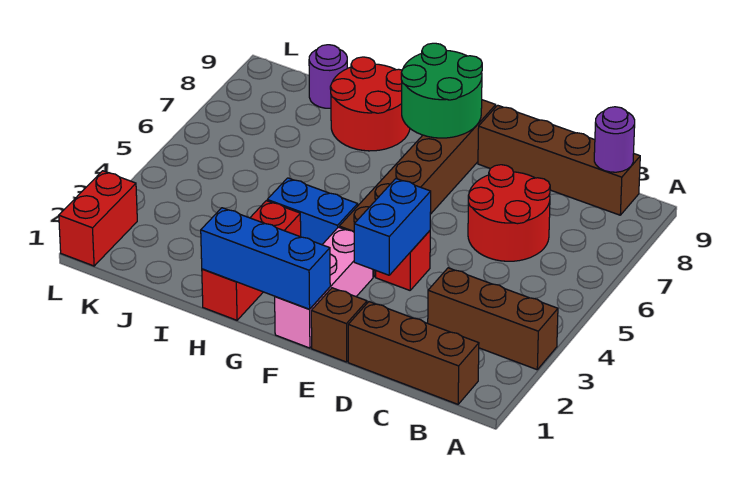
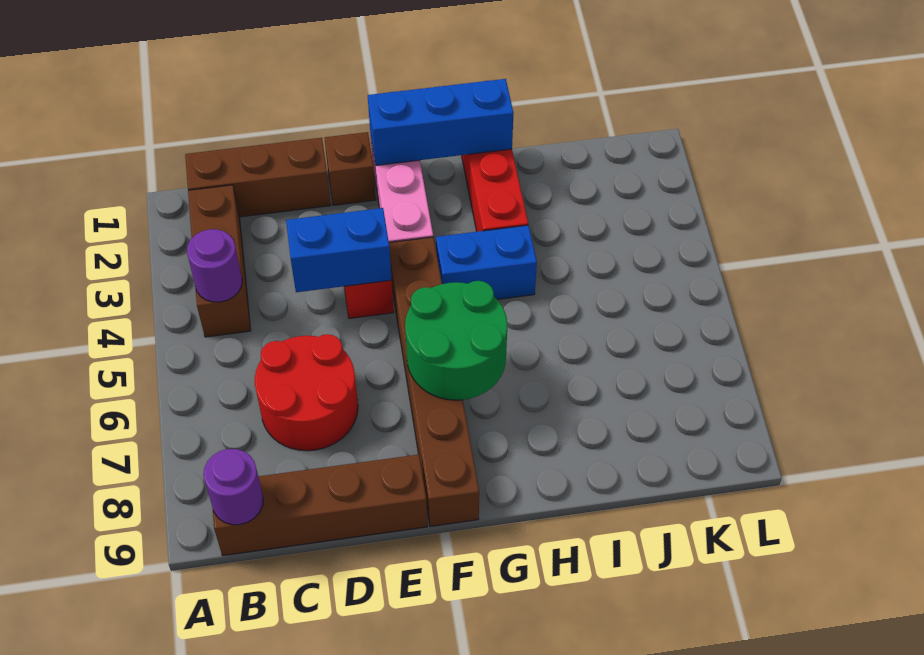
brown brick A3:C3 level 1 -> brown brick B2:B4 level 1
blue brick E3:E4 level 2 -> blue brick D4:E4 level 2
green round brick F8:G9 level 2 -> green round brick F6:G7 level 2
red round brick H8:I9 level 1 -> none
purple round brick J9 level 1 -> purple round brick B4 level 2
red brick L1:L2 level 1 -> none

